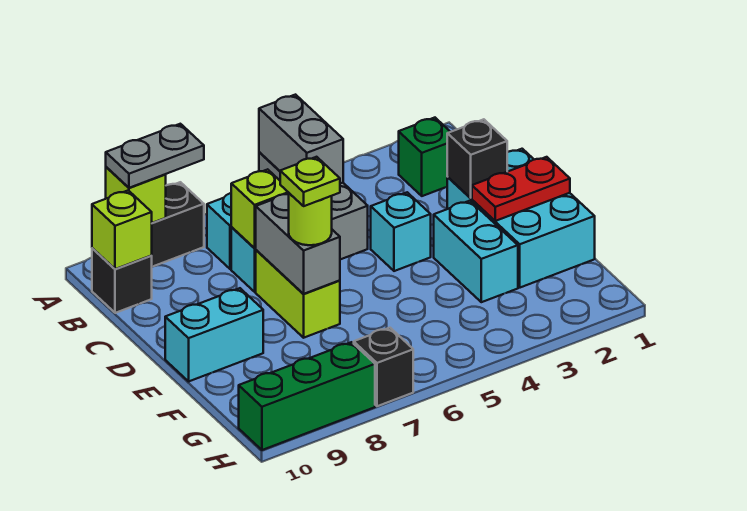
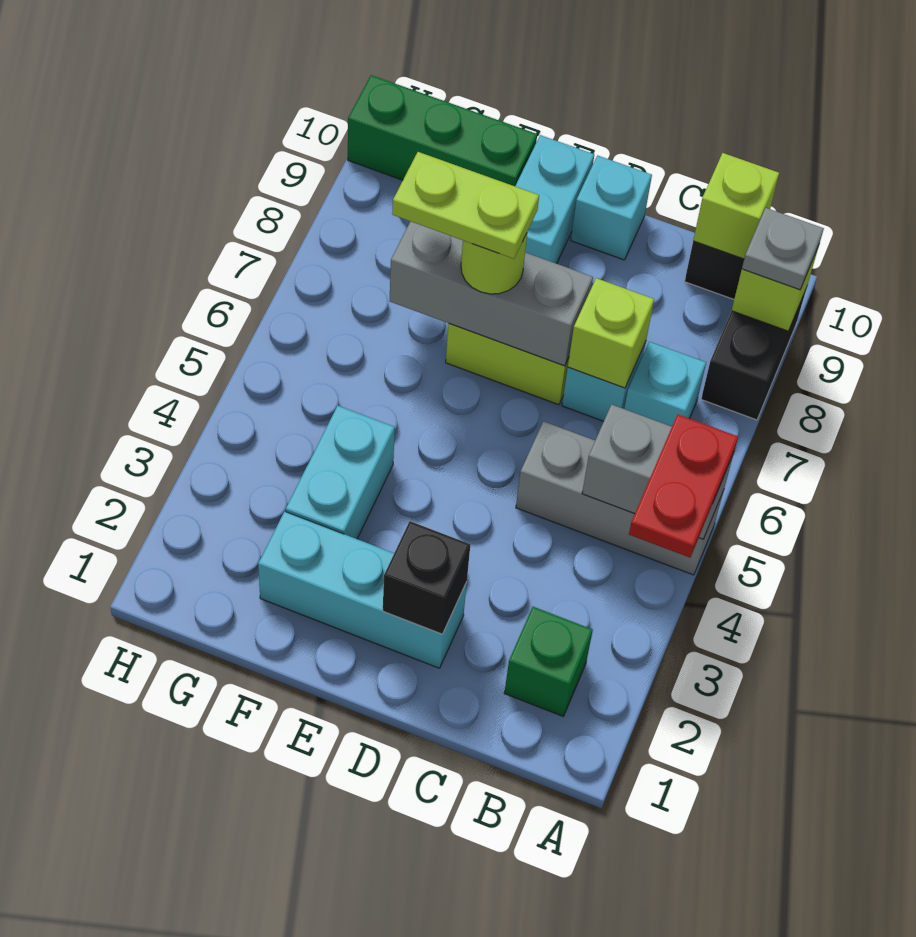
grey plate A8:A9 level 3 -> grey plate A9 level 3
cyan brick D1:F2 level 1 -> cyan brick D2:F2 level 1
cyan brick D4 level 1 -> cyan brick D10 level 1
grey brick D7:E7 level 2 -> grey brick D7:F7 level 2
red plate E1:E2 level 2 -> red plate A4:A5 level 3
cyan brick E3:F3 level 1 -> cyan brick F3:F4 level 1
lime plate E7 level 4 -> lime plate E7:F7 level 4
black brick H7 level 1 -> none
green brick H8:H10 level 1 -> green brick F10:H10 level 1

